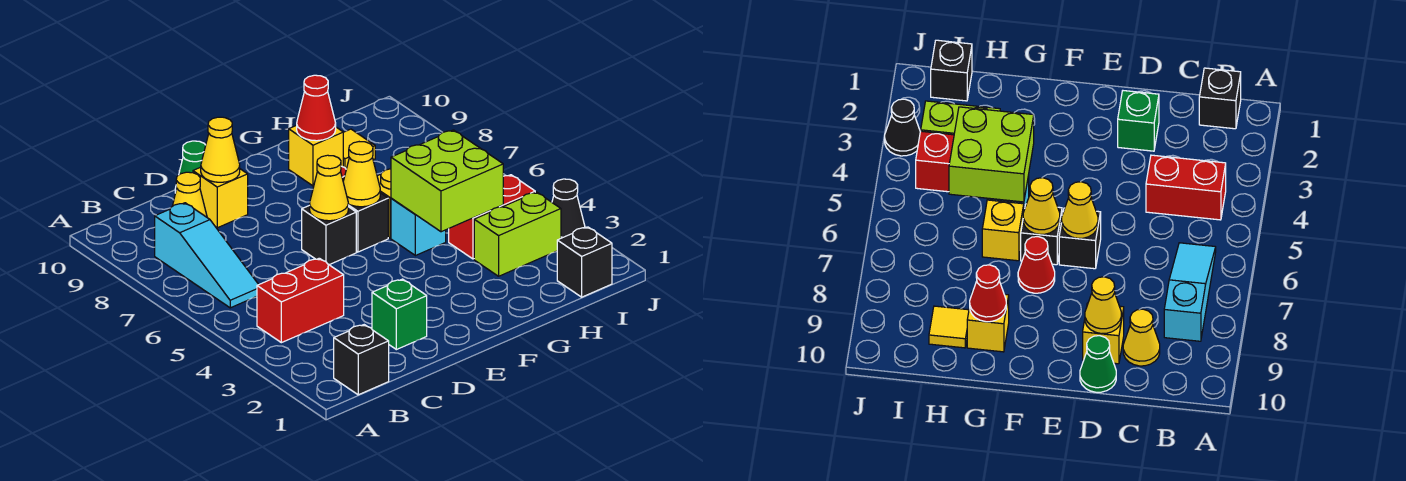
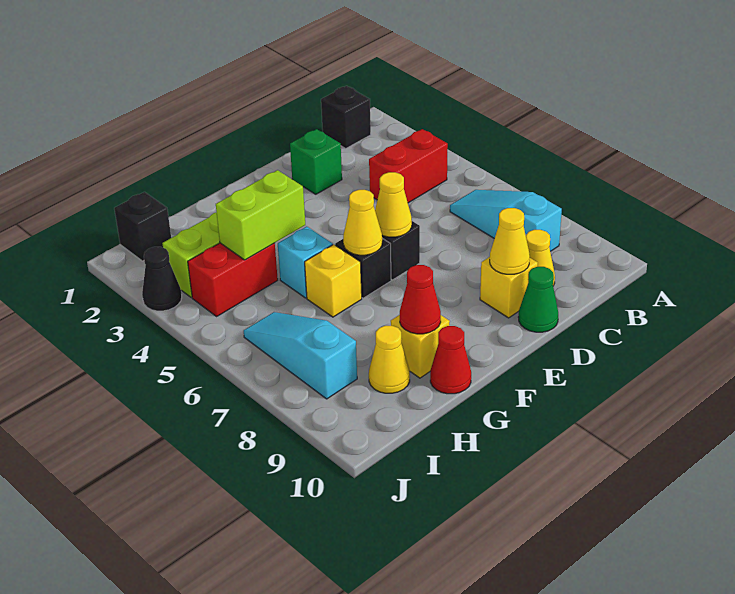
red cone F7 level 1 -> red cone G10 level 1
lime brick G4:H5 level 2 -> lime brick G4:H4 level 2
yellow tile H9 level 1 -> yellow cone H9 level 1
none -> cyan slope I6:I8 level 1 top 8

